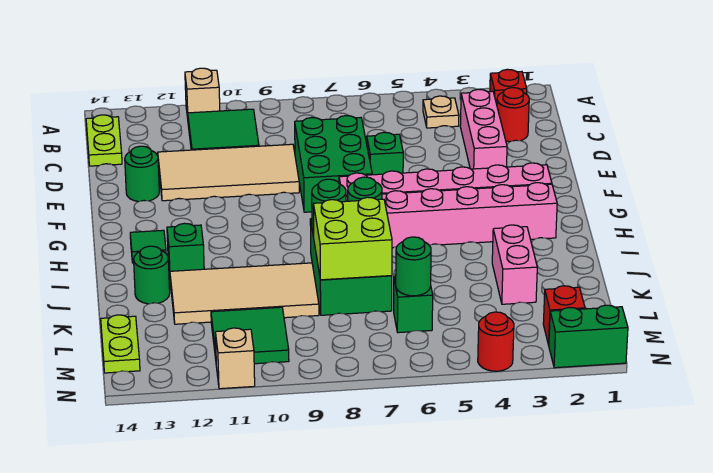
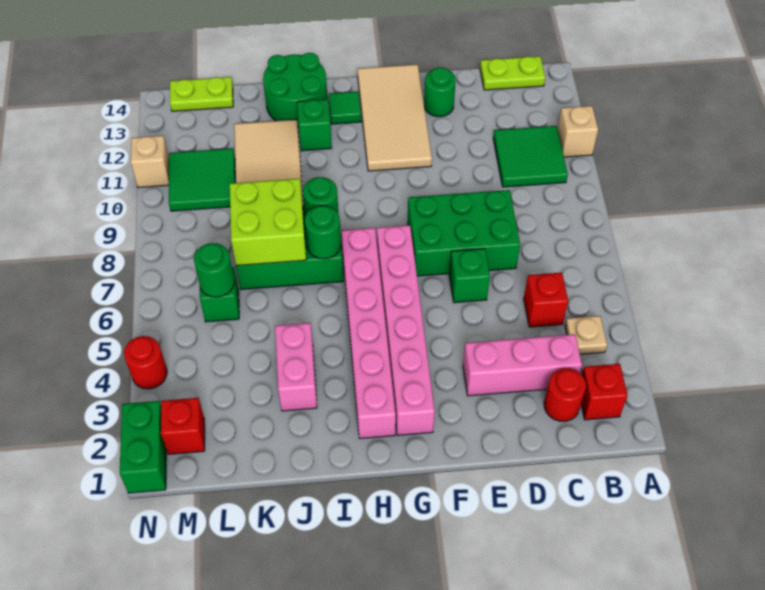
none -> red brick C5 level 1
tan tile D9:E12 level 1 -> tan tile F11:G14 level 1
pink brick J3:K3 level 1 -> pink brick J3:J4 level 1
green round brick J13 level 1 -> green round brick I13:J14 level 1

